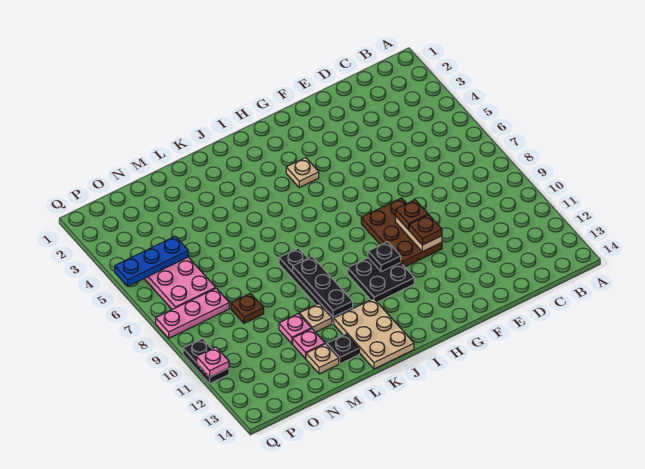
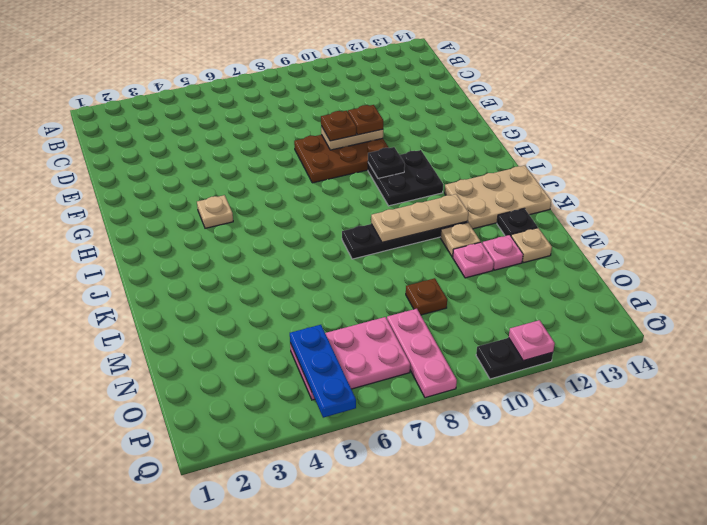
black plate K9:K11 level 2 -> tan plate K9:K11 level 2

